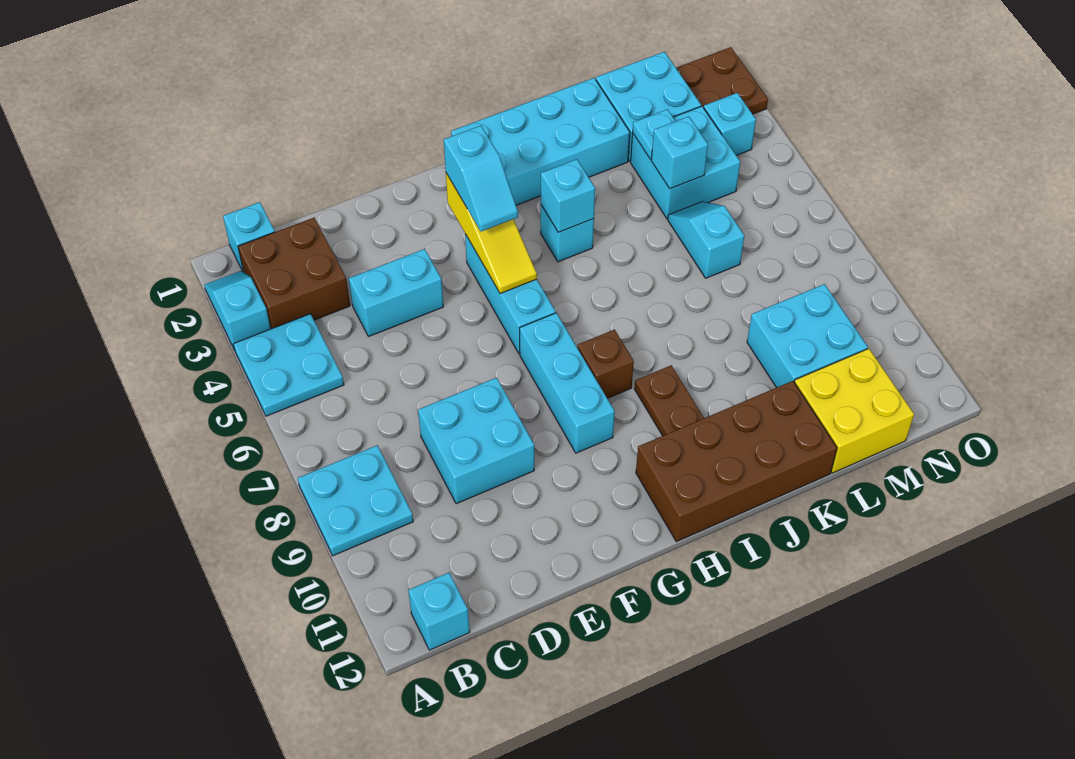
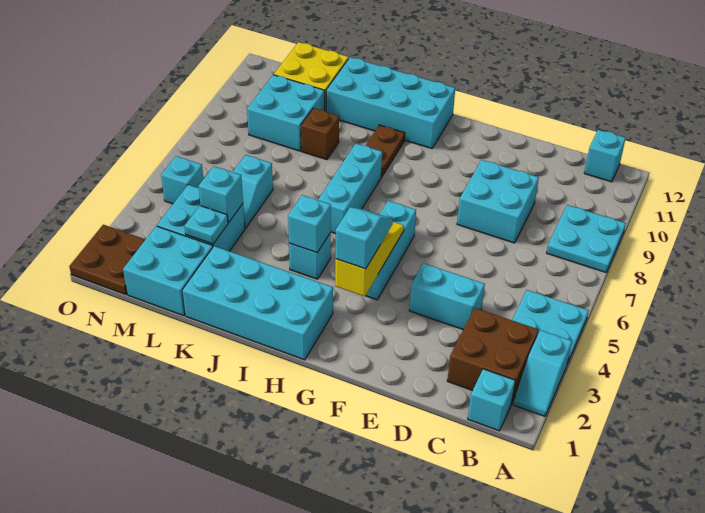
cyan brick G7:G9 level 1 -> cyan brick I6:I8 level 1
brown brick H8 level 1 -> brown brick K9 level 1
brown brick H11:K12 level 1 -> cyan brick H11:K12 level 1
cyan brick N3 level 1 -> cyan brick N5 level 1

